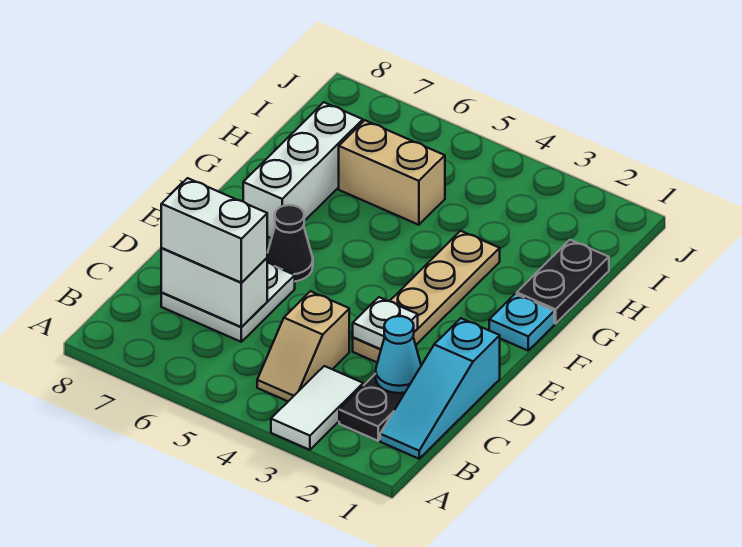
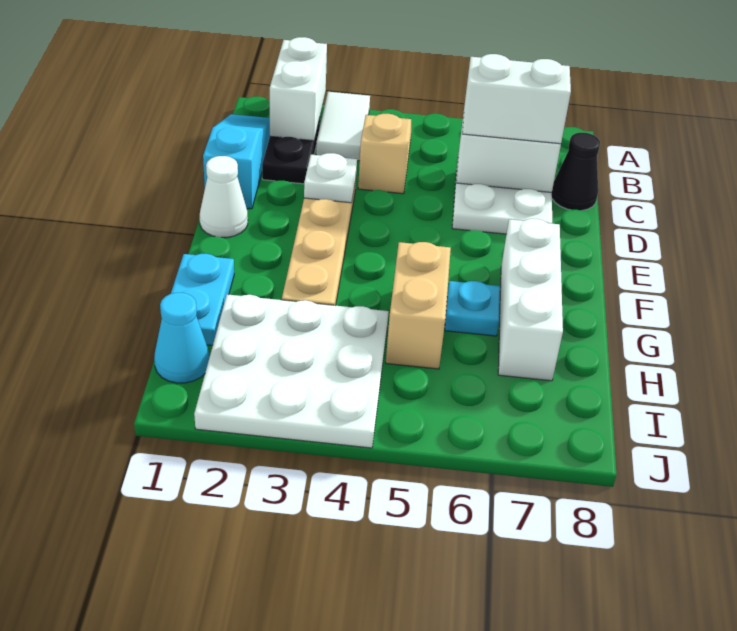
none -> white brick A2:B2 level 2
cyan cone C2 level 2 -> cyan cone I1 level 1
none -> white cone E1 level 1
black cone E6 level 1 -> black cone C8 level 1
cyan plate F1 level 1 -> cyan plate G6 level 1
black plate G1:H1 level 1 -> cyan plate G1:H1 level 1
none -> white plate H2:J4 level 1
tan brick H5:H6 level 1 -> tan brick G5:H5 level 1

